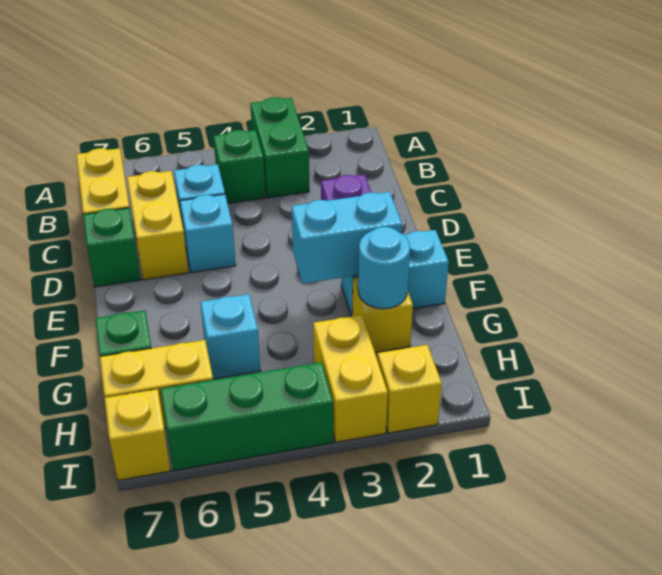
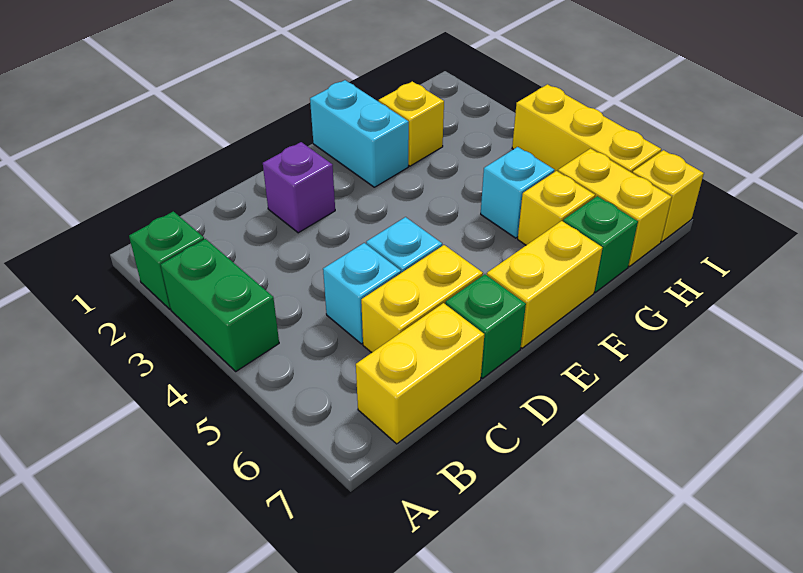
green brick A3:B3 level 1 -> green brick A3:A4 level 1
green brick B4 level 1 -> green brick A2 level 1
cyan brick F2:F3 level 2 -> none
cyan round brick G2 level 2 -> none
yellow brick H3:I3 level 1 -> yellow brick E7:F7 level 1
yellow brick I2 level 1 -> yellow brick G6 level 1
green brick I4:I6 level 1 -> yellow brick I4:I6 level 1

